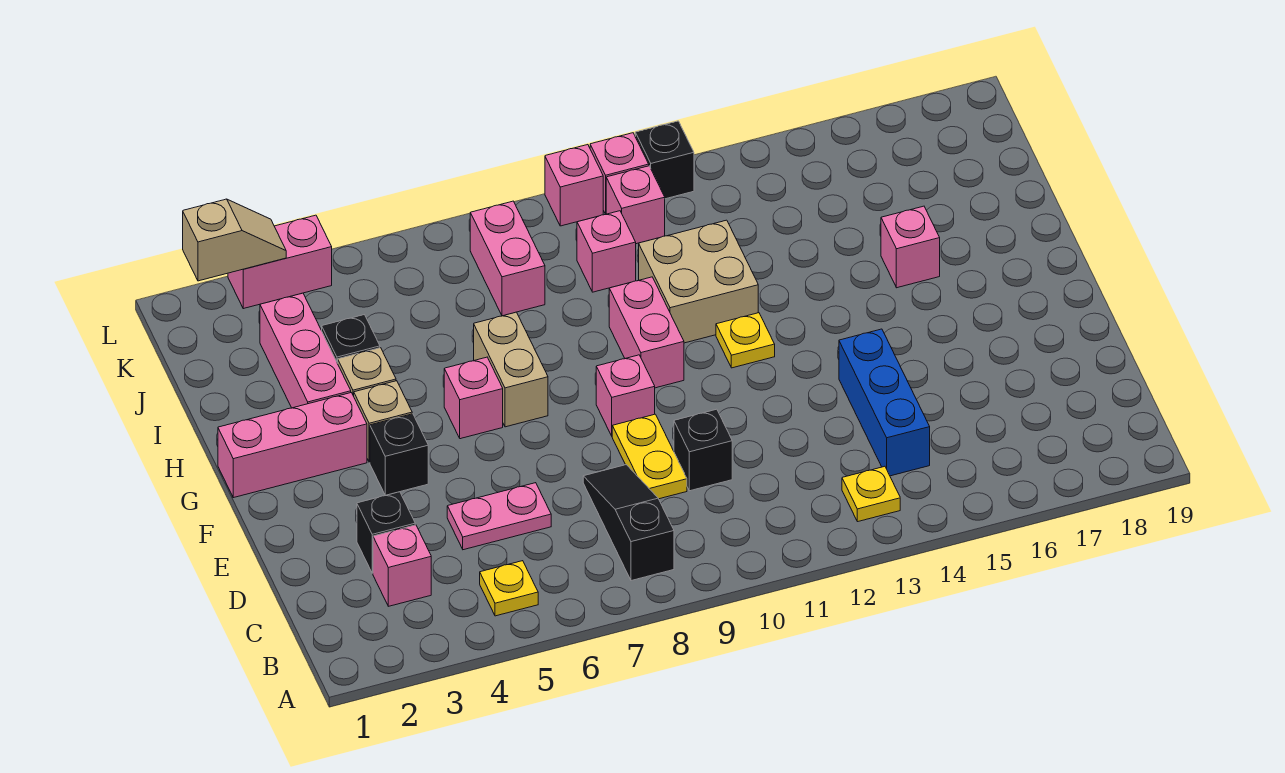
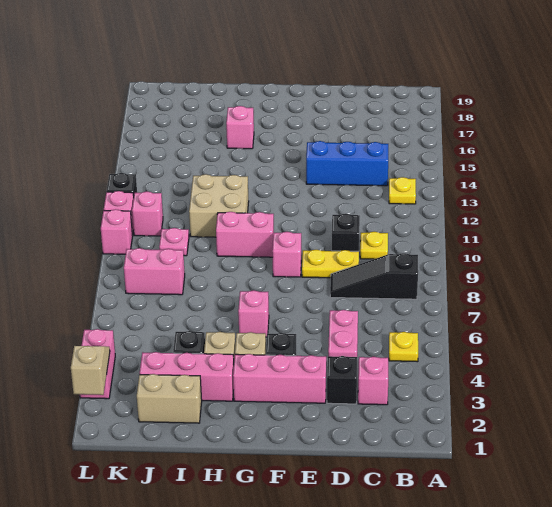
pink brick G1:G3 level 1 -> pink brick E3:G3 level 1
tan brick G7:H7 level 1 -> tan brick I2:J2 level 1
yellow plate G12 level 1 -> yellow plate C10 level 1
pink brick J10 level 1 -> pink plate J10 level 1

